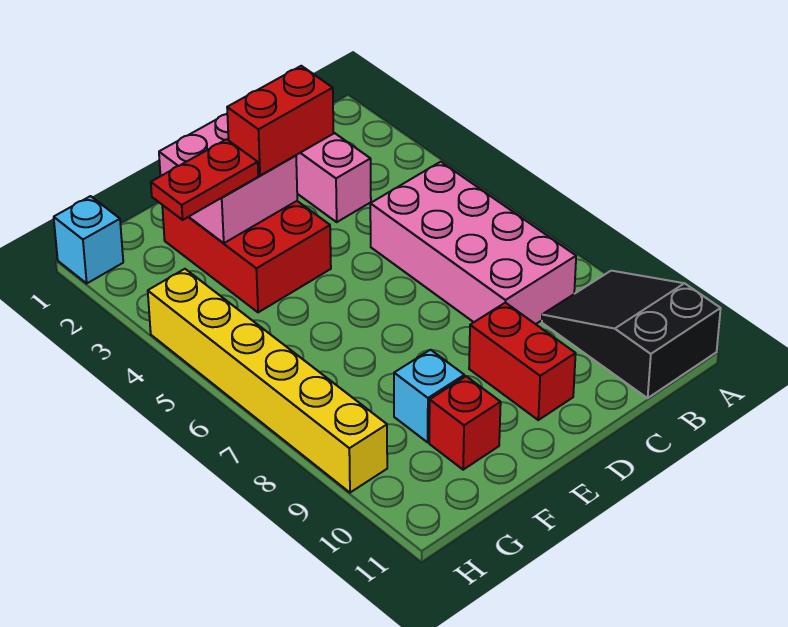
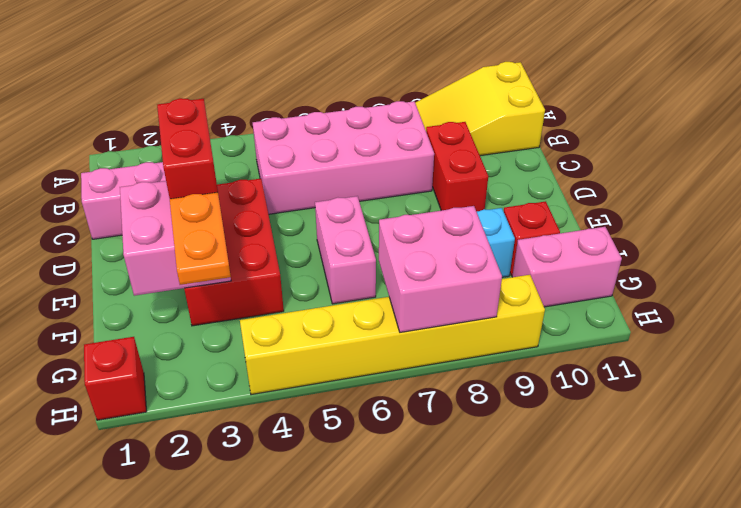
black slope A9:B11 level 1 top 11 -> yellow slope A9:B11 level 1 top 11
red brick D9:D10 level 1 -> red brick C9:D9 level 1
red brick E2:F4 level 1 -> red brick D3:F4 level 1
none -> pink brick E6:F6 level 1
red plate F3:G3 level 3 -> orange plate F3:G3 level 3
none -> pink brick G7:H8 level 2
none -> pink brick G10:G11 level 1
cyan brick H1 level 1 -> red brick H1 level 1

